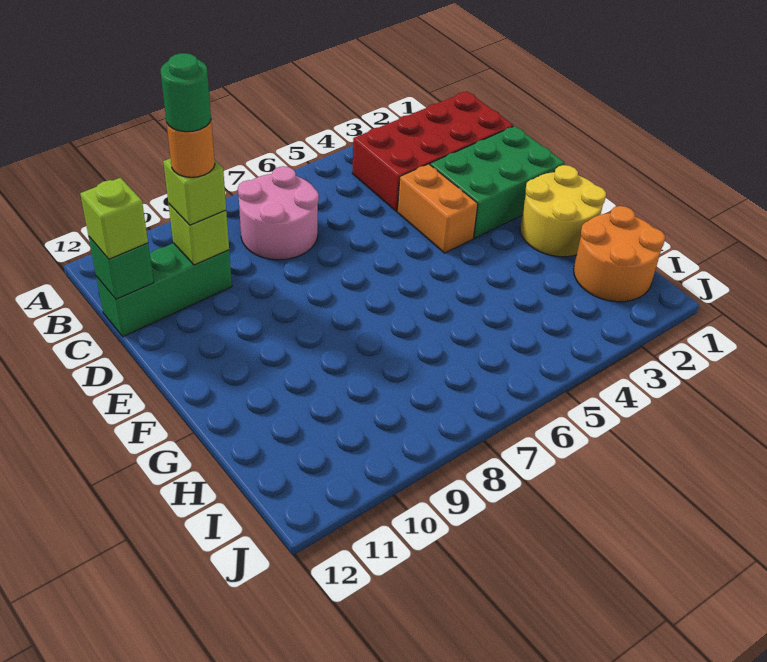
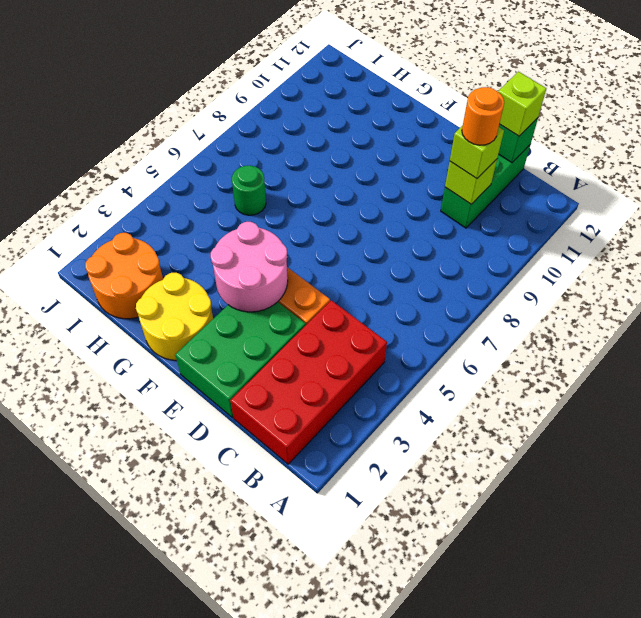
pink round brick B7:C8 level 1 -> pink round brick E3:F4 level 2
green round brick C10 level 5 -> green round brick H6 level 1

